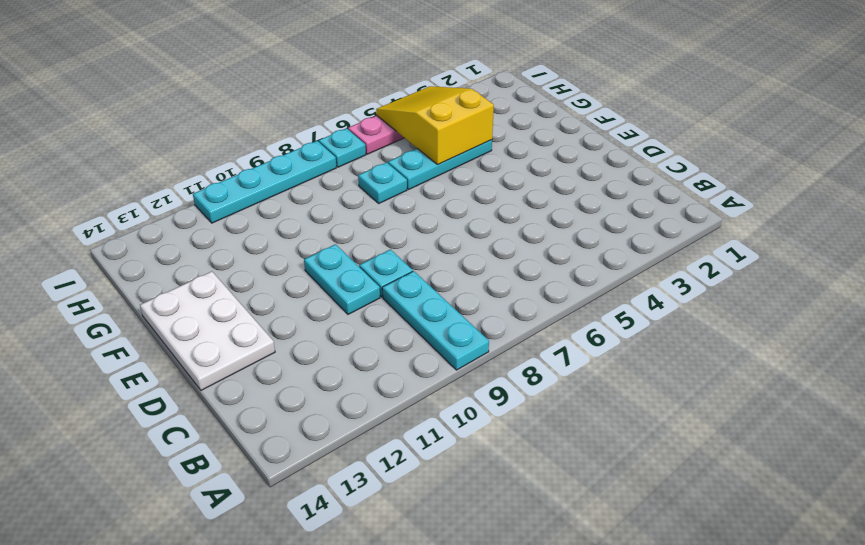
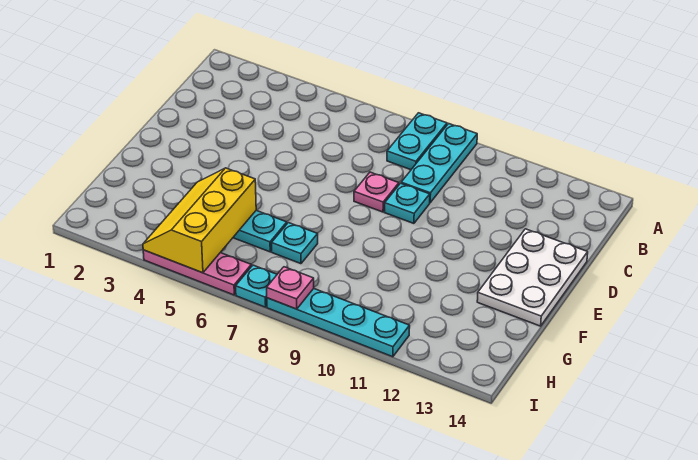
none -> pink plate D8 level 1
cyan plate D10:E10 level 1 -> cyan plate A8:B8 level 1
yellow slope G4:I5 level 2 top G -> yellow slope G4:I5 level 2 top 5
none -> pink plate I8 level 2

